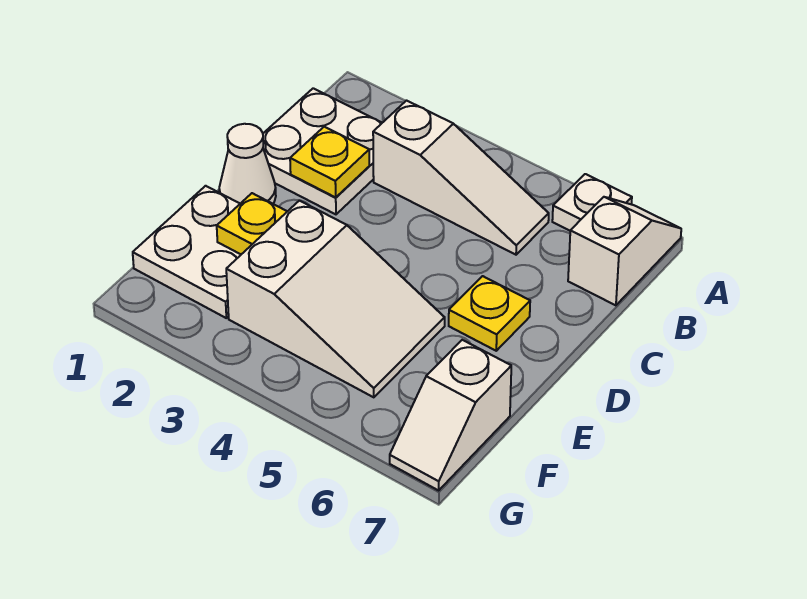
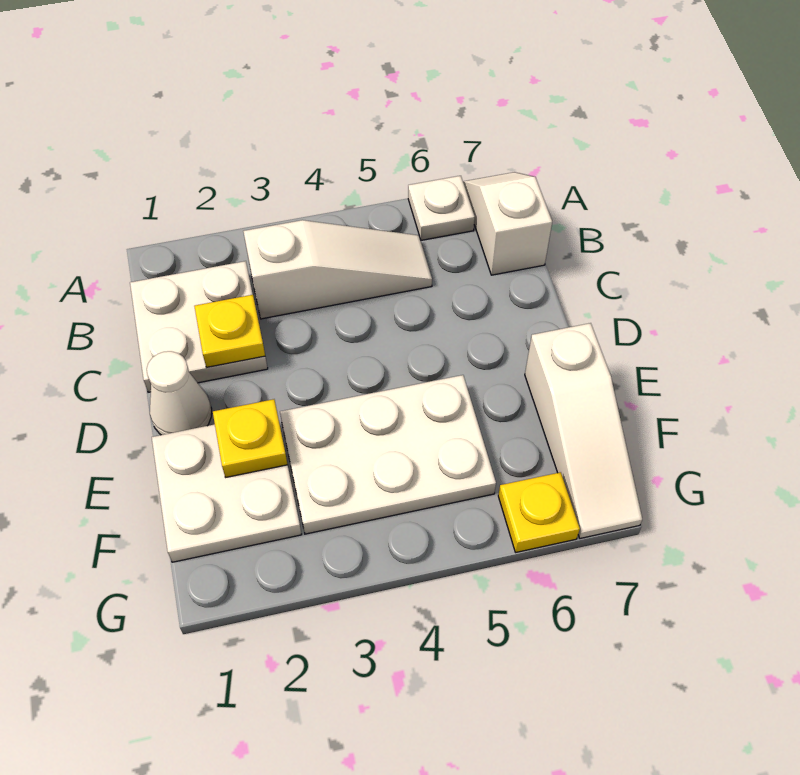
yellow plate D6 level 1 -> yellow plate G6 level 1
white slope E3:F5 level 1 top 3 -> white plate E3:F5 level 1
white slope F7:G7 level 1 top F -> white slope E7:G7 level 1 top E

